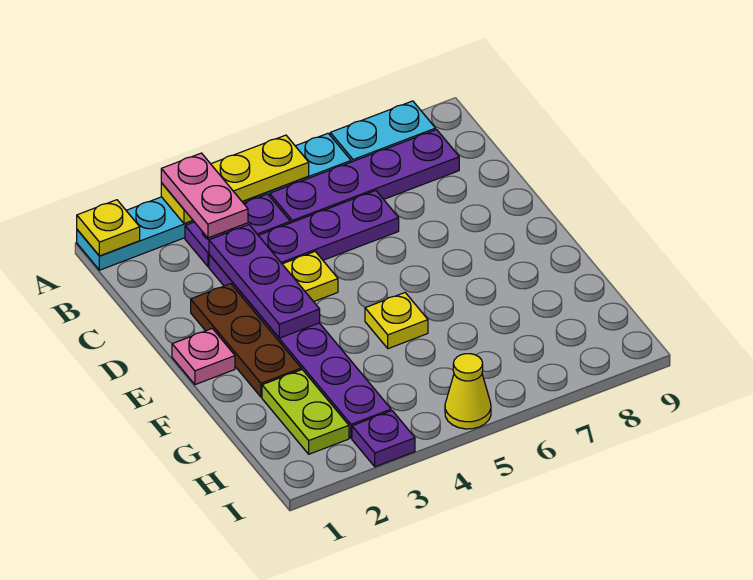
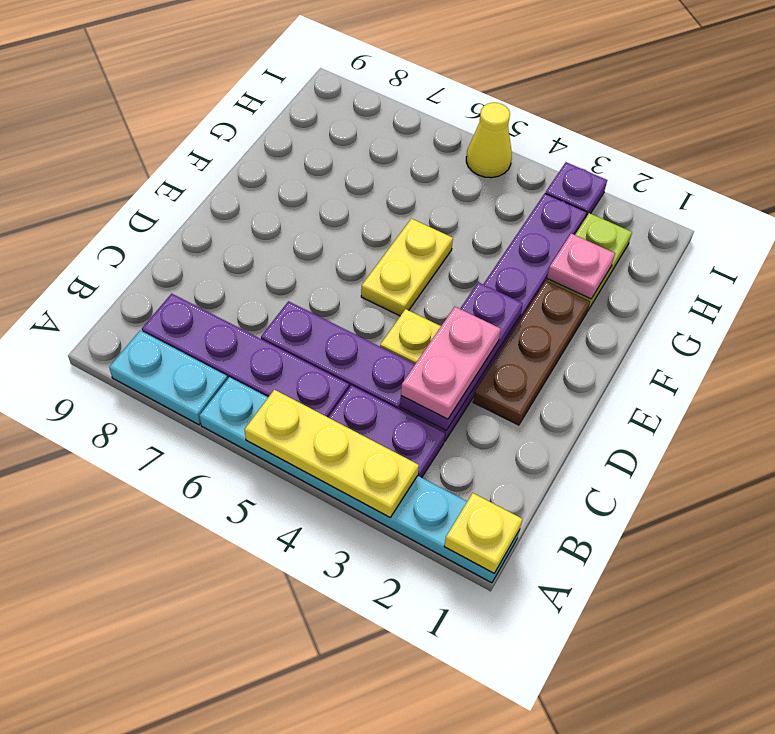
pink plate A3:B3 level 3 -> pink plate C3:D3 level 3
pink plate E1 level 1 -> pink plate G2 level 2
yellow plate F5 level 1 -> yellow plate E5:F5 level 1

